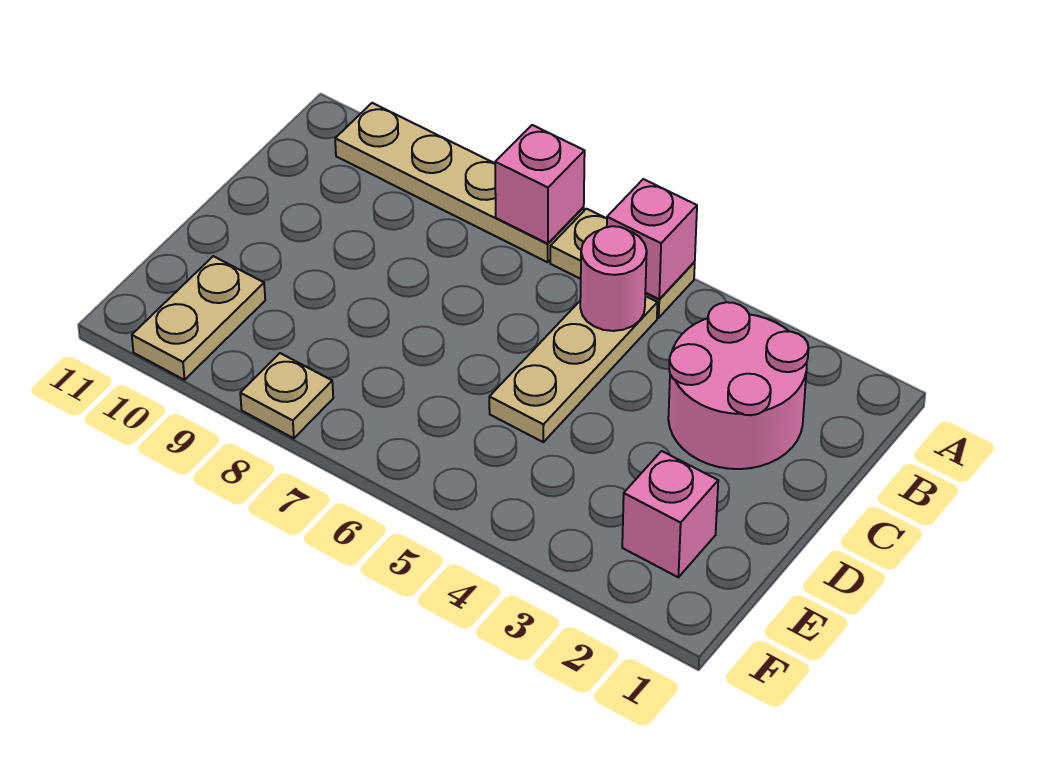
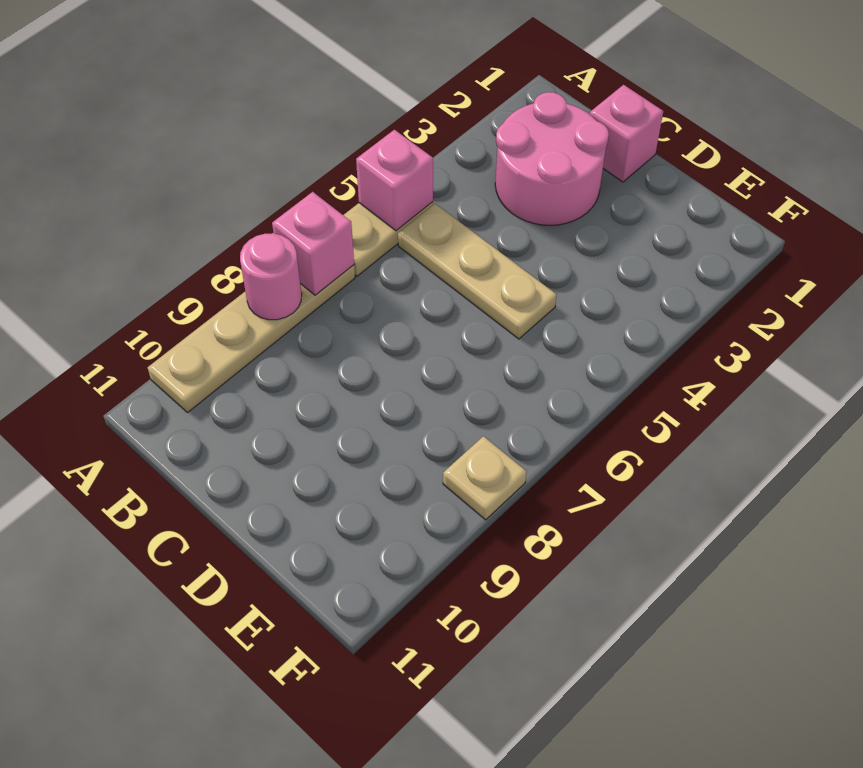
pink round brick B5 level 2 -> pink round brick A8 level 2
pink brick E2 level 1 -> pink brick C1 level 1
tan plate E10:F10 level 1 -> none

